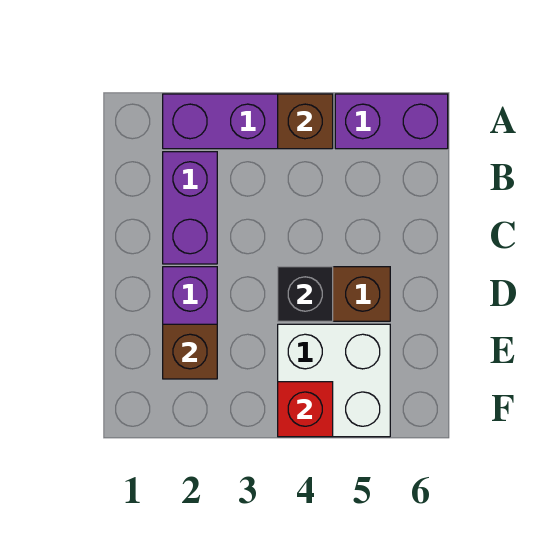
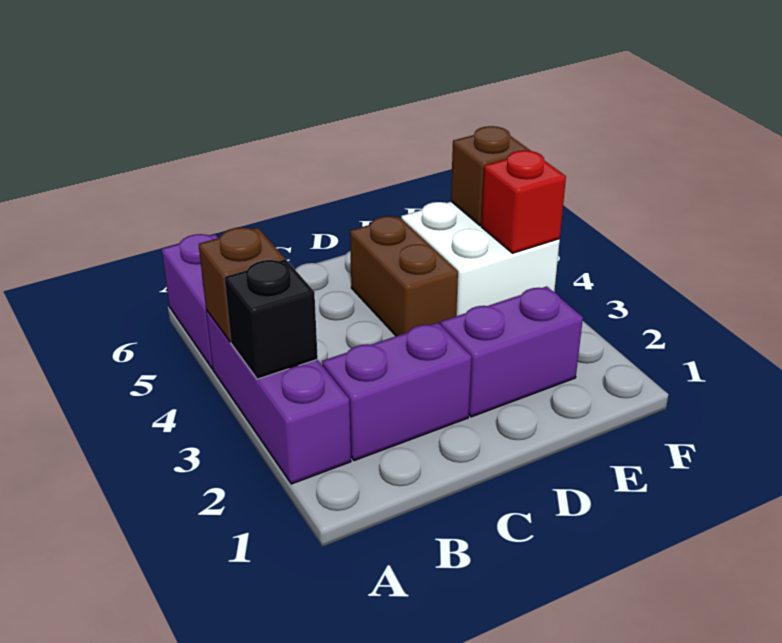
black brick D4 level 2 -> black brick A3 level 2
brown brick E2 level 2 -> brown brick F5 level 2

